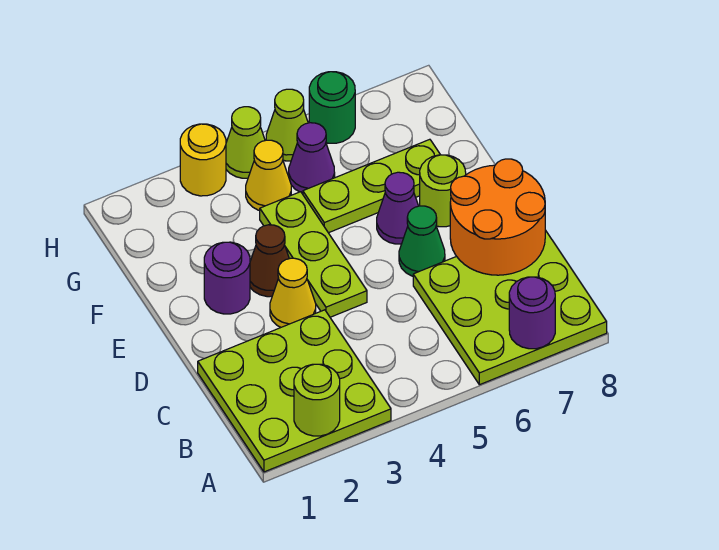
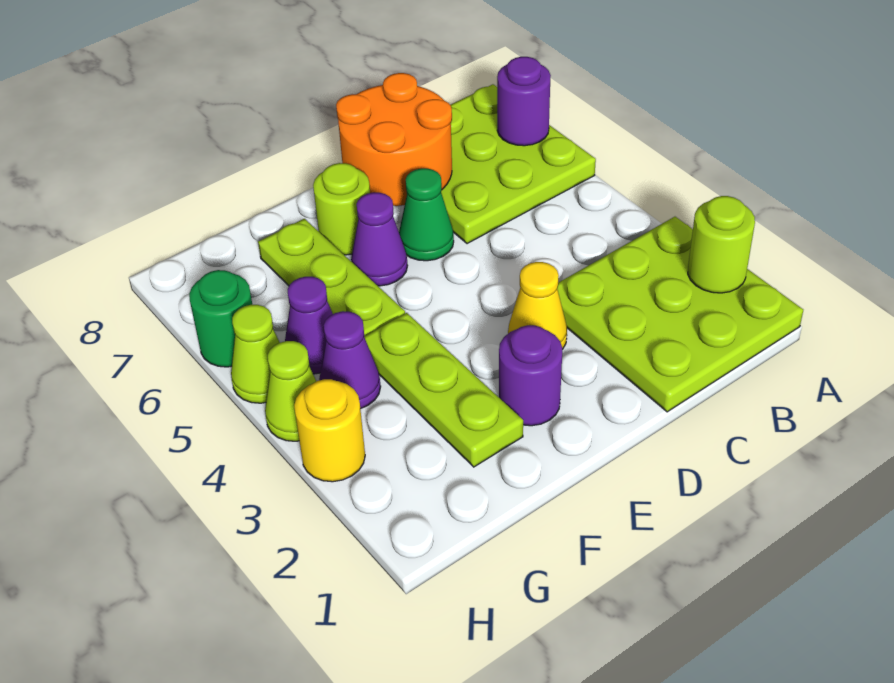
lime plate D4:F4 level 1 -> lime plate F2:F4 level 1
brown cone E3 level 1 -> none
yellow cone G4 level 1 -> purple cone G4 level 1

